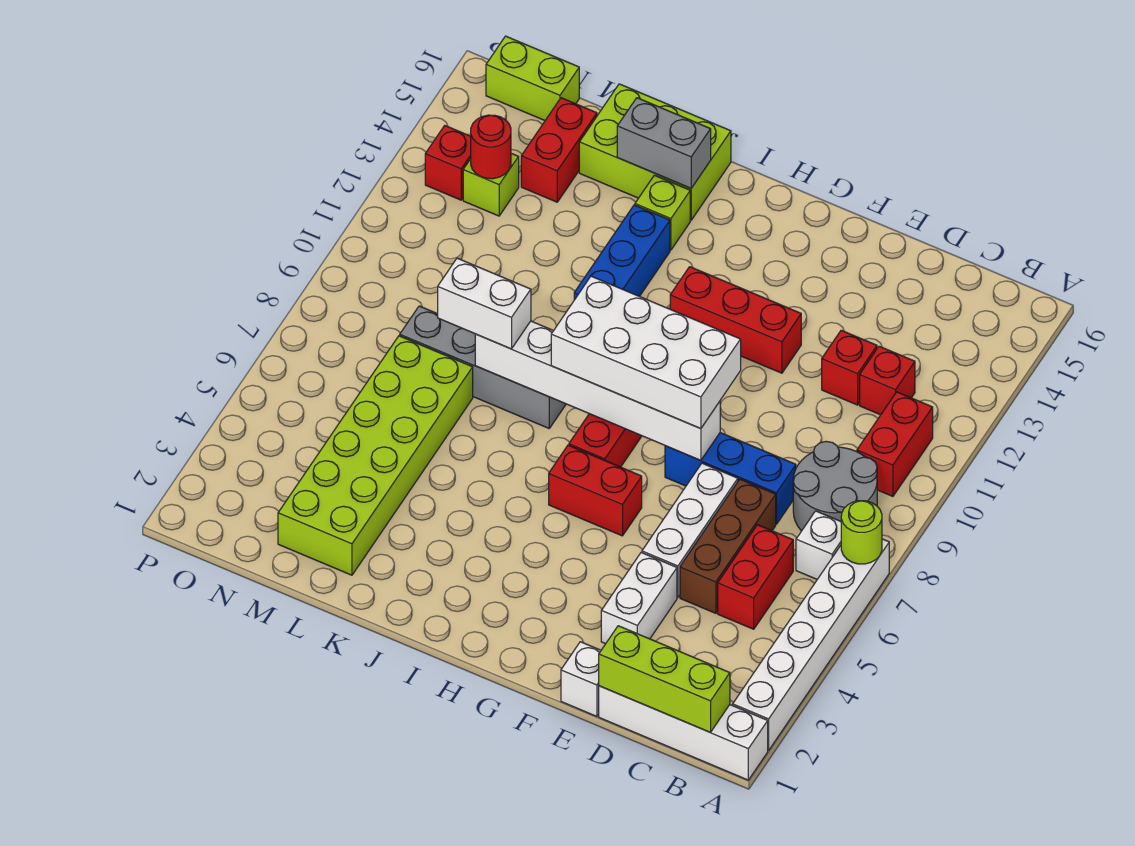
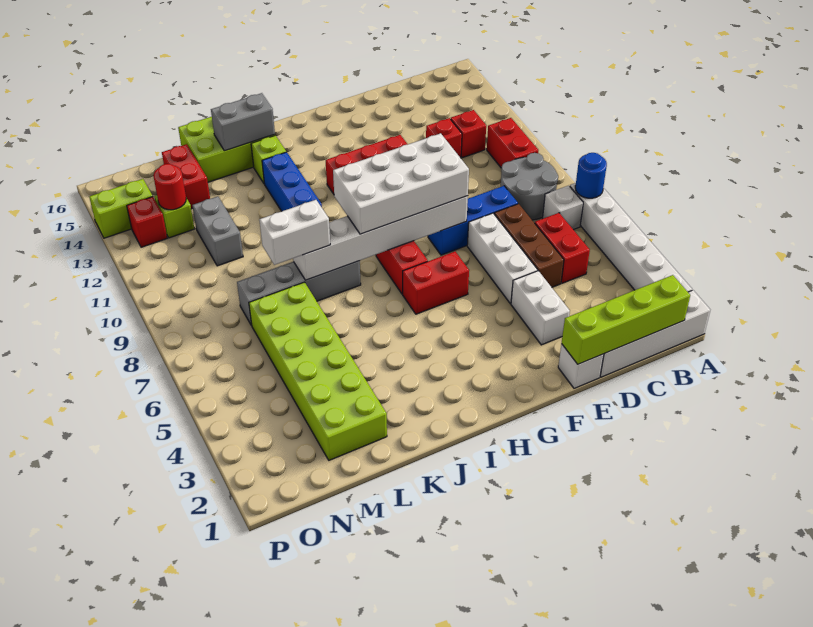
lime round brick A7 level 2 -> blue round brick A7 level 2
lime brick B1:D1 level 2 -> lime brick B1:E1 level 2
none -> grey brick M11:M12 level 1
lime brick N16:O16 level 1 -> lime brick O14:P14 level 1

